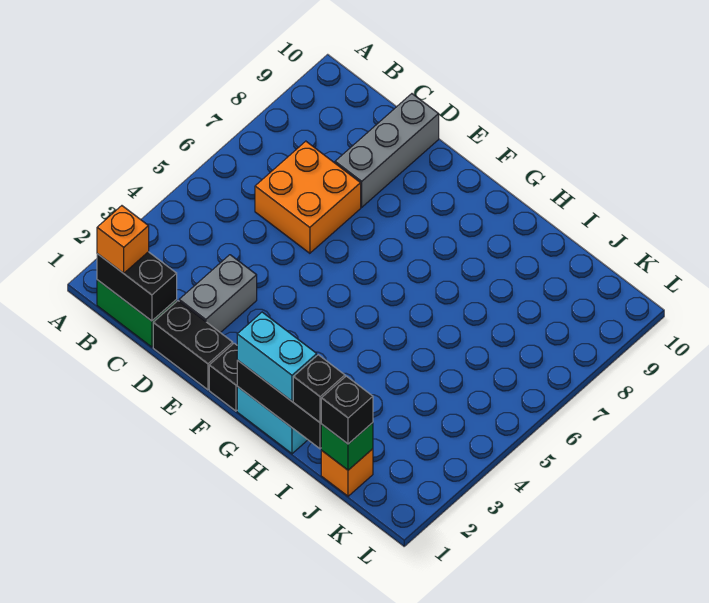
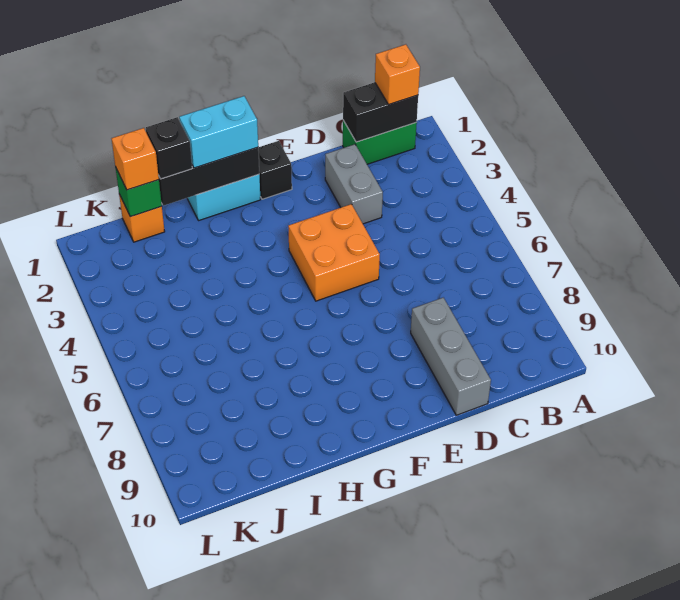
orange brick C6:D7 level 1 -> orange brick E4:F5 level 1
black brick D1:E1 level 1 -> none
black brick J1 level 3 -> orange brick J1 level 3

